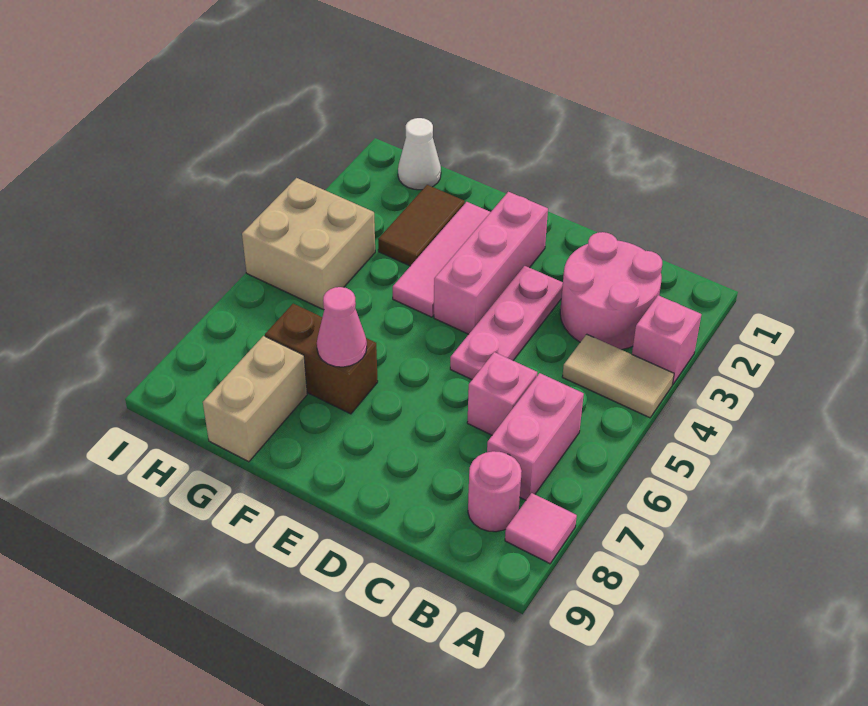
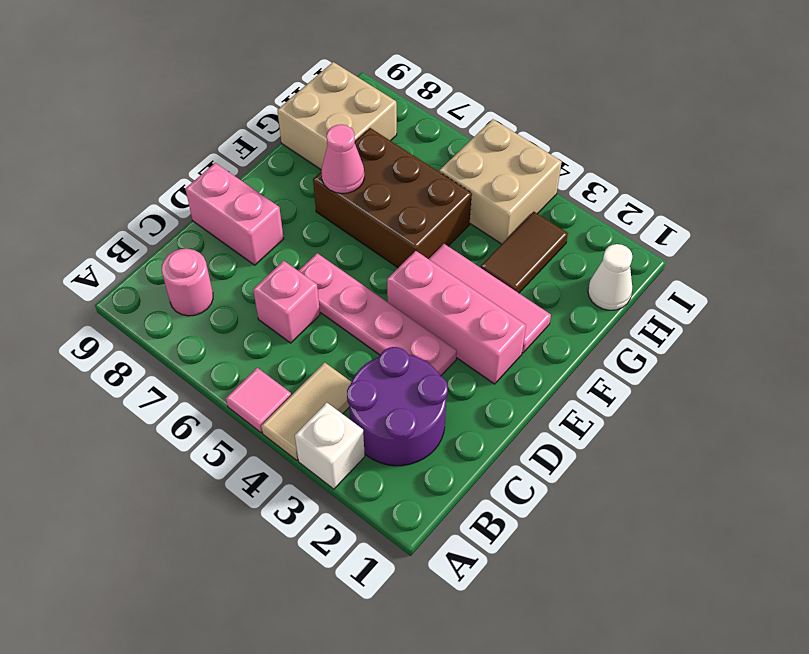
pink brick A3 level 1 -> white brick A3 level 1
pink tile A8 level 1 -> pink tile A5 level 1
pink round brick B2:C3 level 1 -> purple round brick B2:C3 level 1
pink brick B6:B7 level 1 -> pink brick D8:D9 level 1
pink plate D3:D5 level 1 -> pink plate D3:D6 level 1
brown brick F7:G7 level 1 -> brown brick F5:G7 level 1
brown tile G2:G3 level 1 -> brown tile G3:H3 level 1
tan brick G8:G9 level 1 -> tan brick G8:H9 level 1

